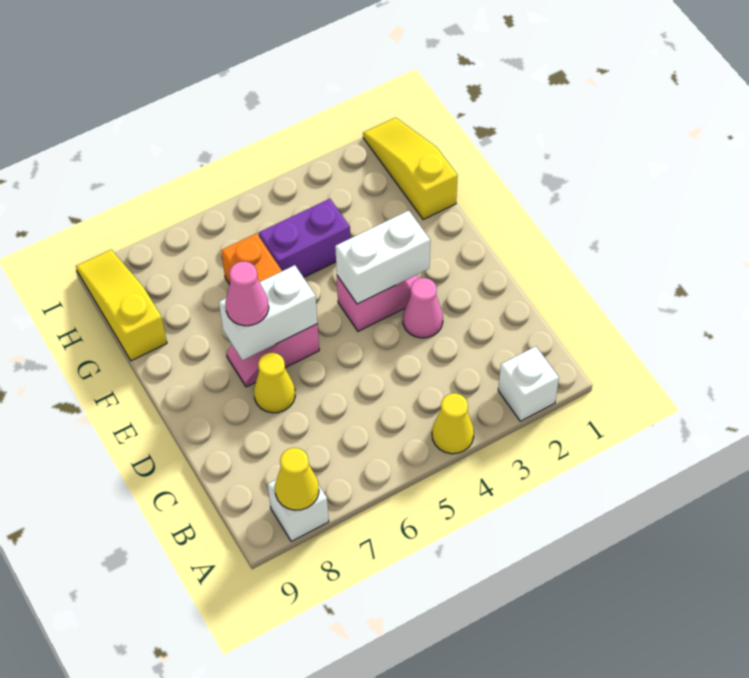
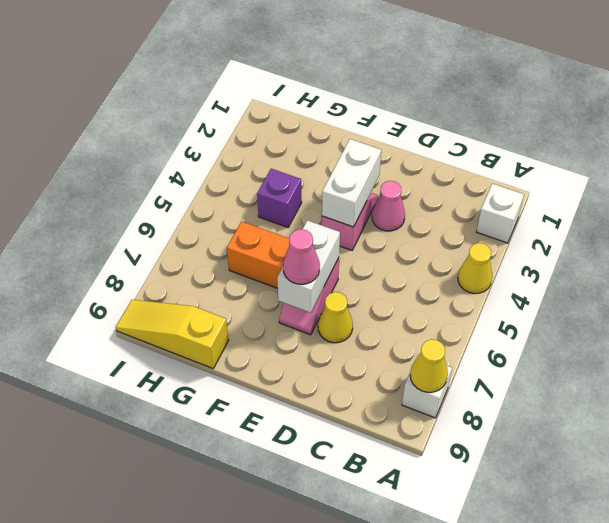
yellow slope G1:I1 level 1 top G -> none
purple brick G4:G5 level 1 -> purple brick G4 level 1

